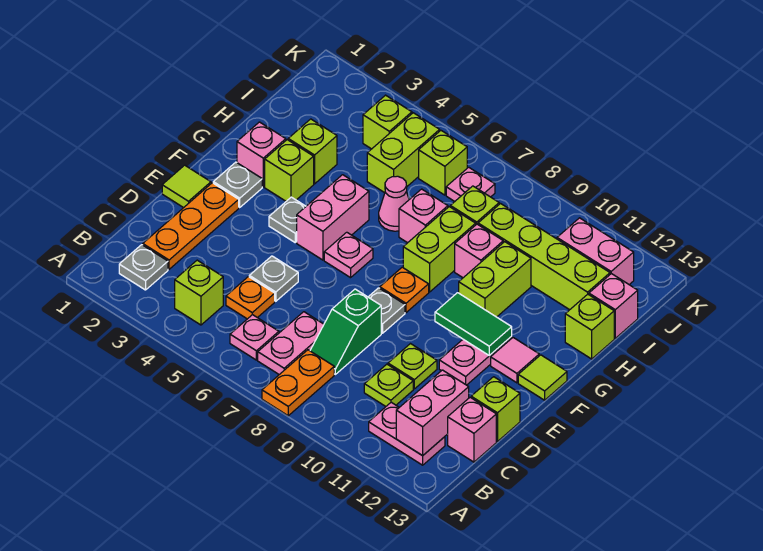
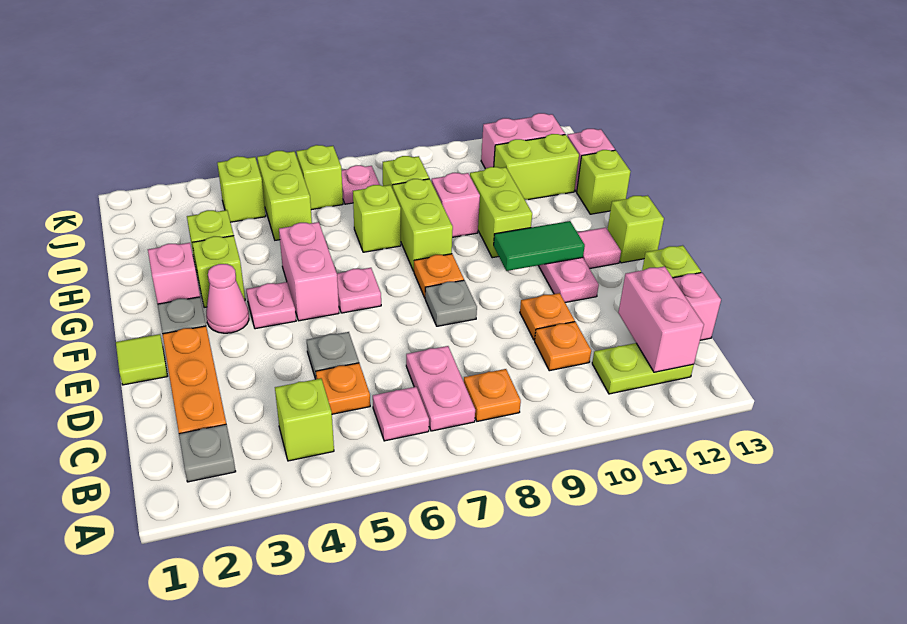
orange plate A8:B8 level 1 -> orange plate B8 level 1
pink plate B11:B12 level 1 -> lime plate B11:B12 level 1
green slope C8:D8 level 1 top D -> none
lime plate C10 level 1 -> orange plate C10 level 1
lime plate D10 level 1 -> orange plate D10 level 1
grey plate F4 level 1 -> pink plate F4 level 1
lime tile F13 level 1 -> lime brick F13 level 1
pink cone H6 level 1 -> pink cone F3 level 1
pink brick H7 level 1 -> lime brick H7 level 1
lime brick I9:I12 level 1 -> lime brick I11:I12 level 1

